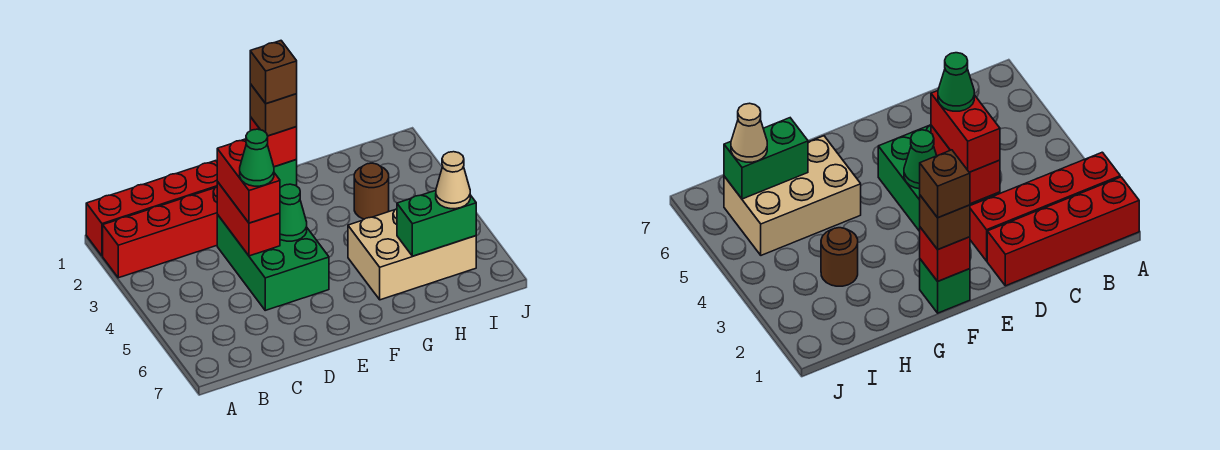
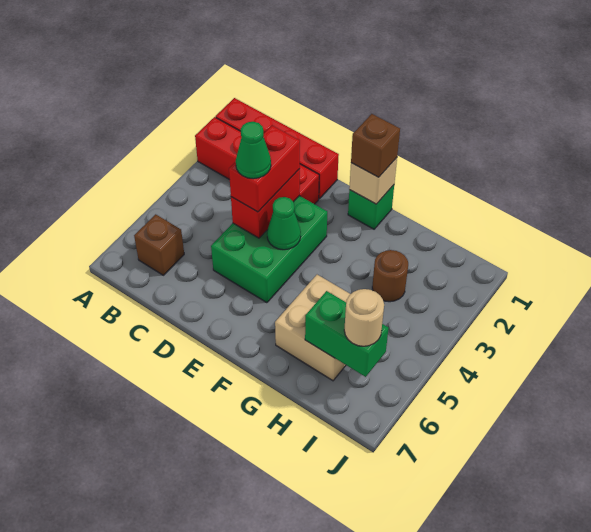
red brick F1 level 2 -> tan brick F1 level 2
brown brick F1 level 4 -> brown brick B6 level 1
tan brick G5:I6 level 1 -> tan brick G5:H6 level 1
tan cone I6 level 3 -> tan round brick I6 level 3

